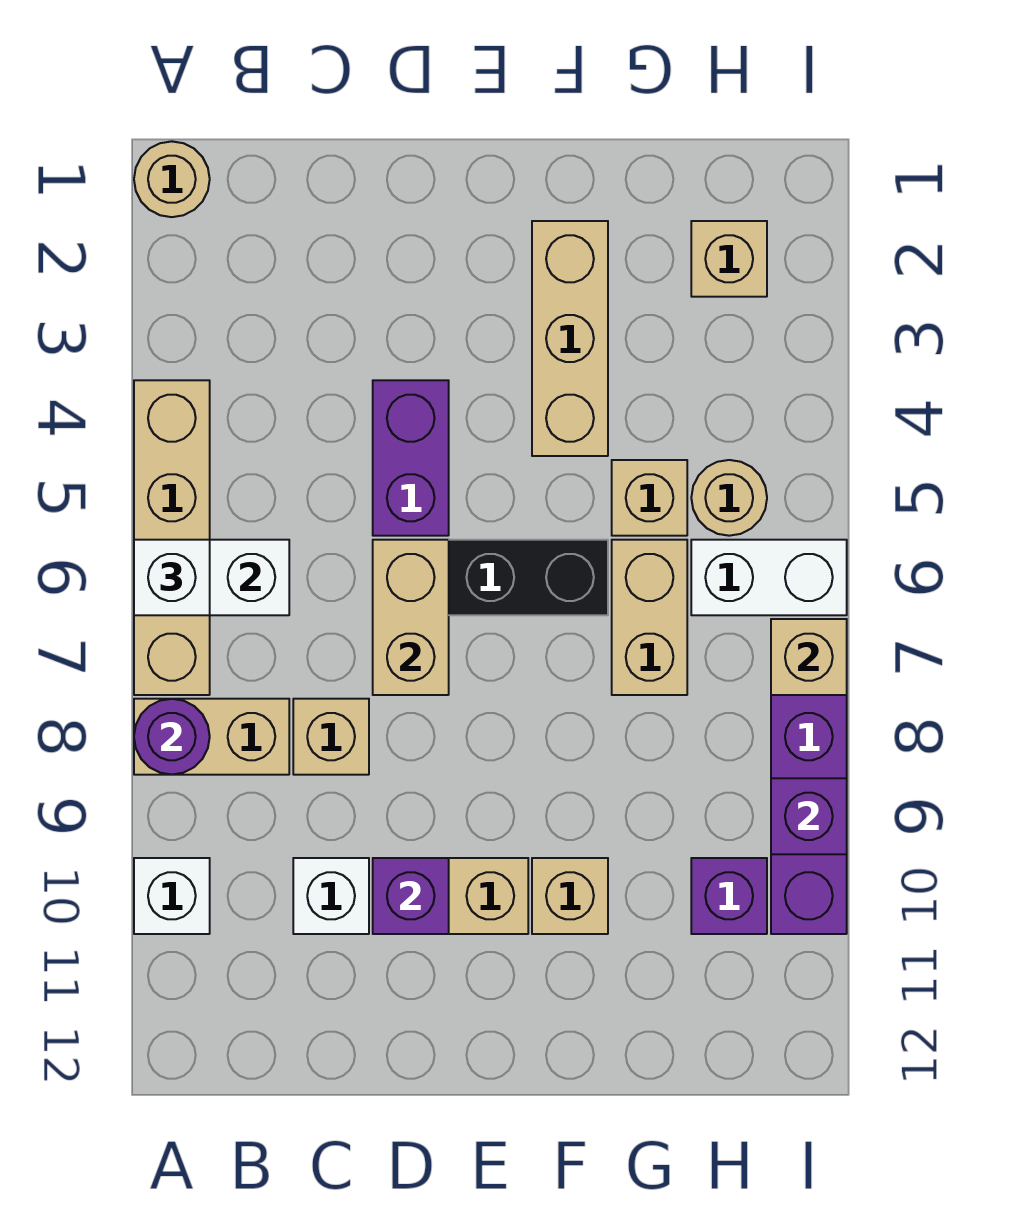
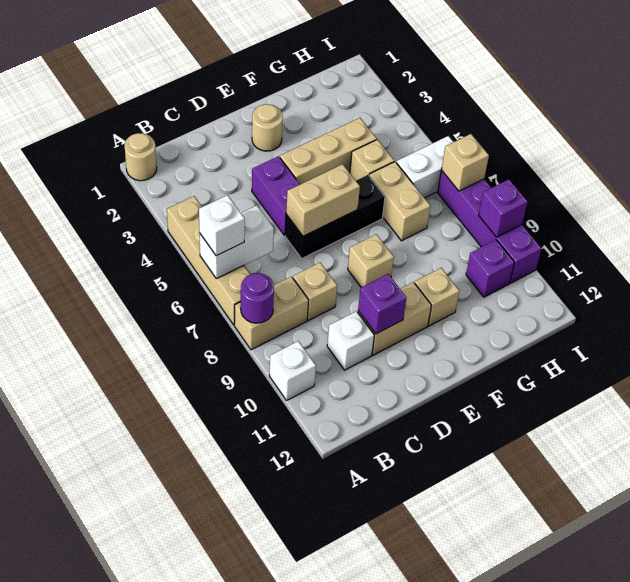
tan brick D6:D7 level 2 -> tan brick D6:E6 level 2
tan brick F2:F4 level 1 -> tan brick E4:G4 level 1
tan brick H2 level 1 -> tan brick E8 level 1
tan round brick H5 level 1 -> tan round brick E2 level 1

